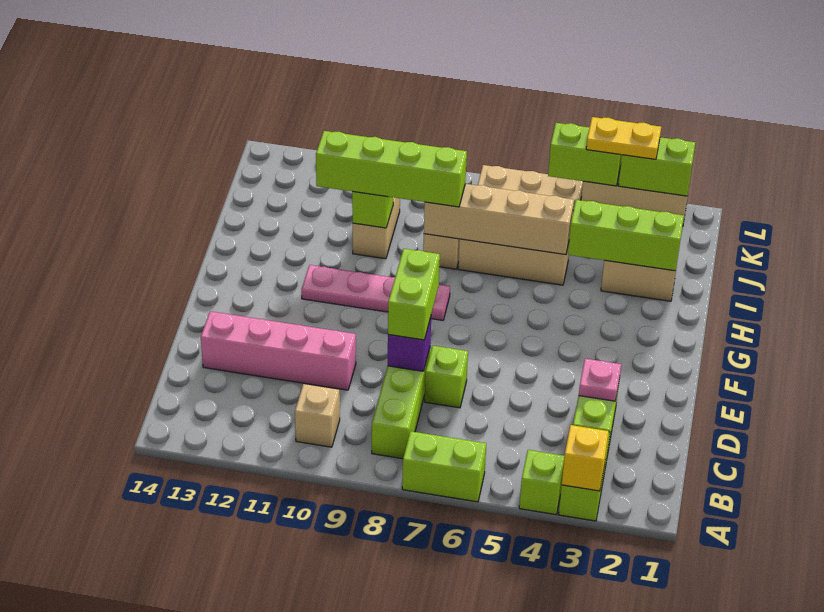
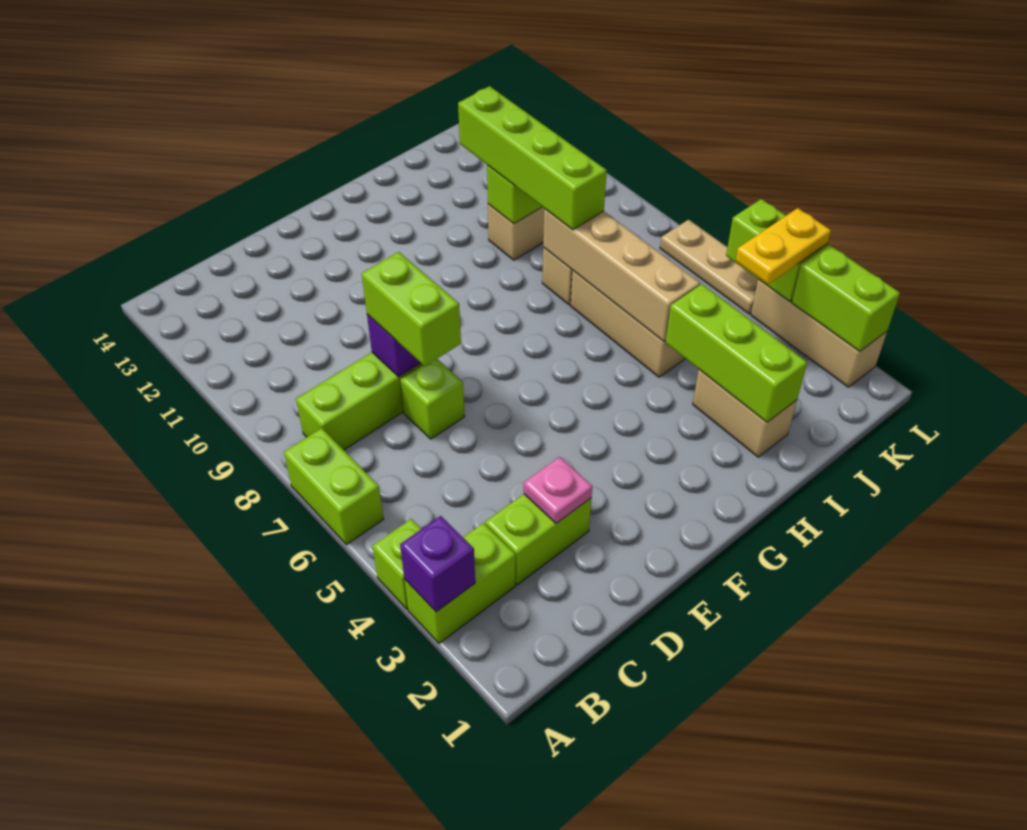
yellow brick A3 level 2 -> purple brick A3 level 2
tan brick B10 level 1 -> none
lime brick D8:E8 level 3 -> lime brick D7:D8 level 3
pink brick D10:D13 level 1 -> none
pink plate G8:G11 level 1 -> none
yellow plate L3:L4 level 3 -> yellow plate K4:L4 level 3

